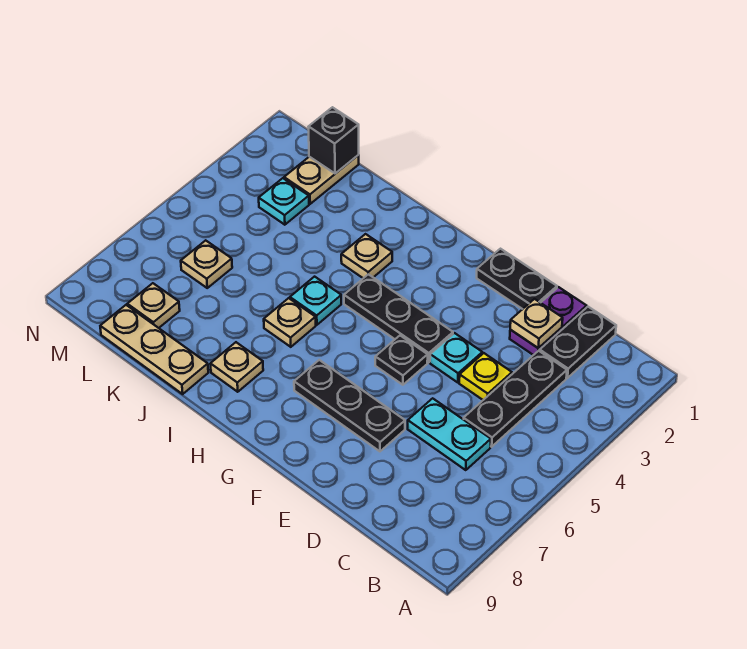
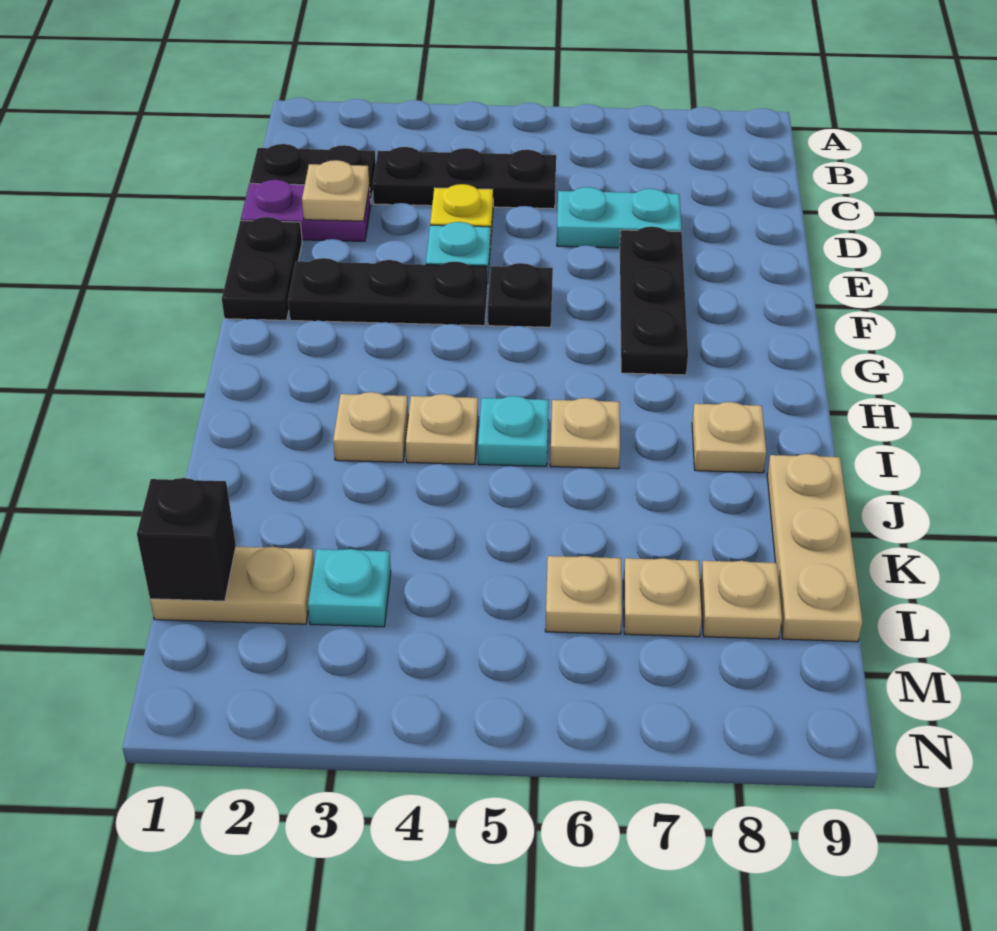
cyan plate C6:D6 level 1 -> cyan plate D6:D7 level 1
black plate F4:H4 level 1 -> black plate F2:F4 level 1
none -> tan plate I4 level 1
none -> tan plate L7 level 1

